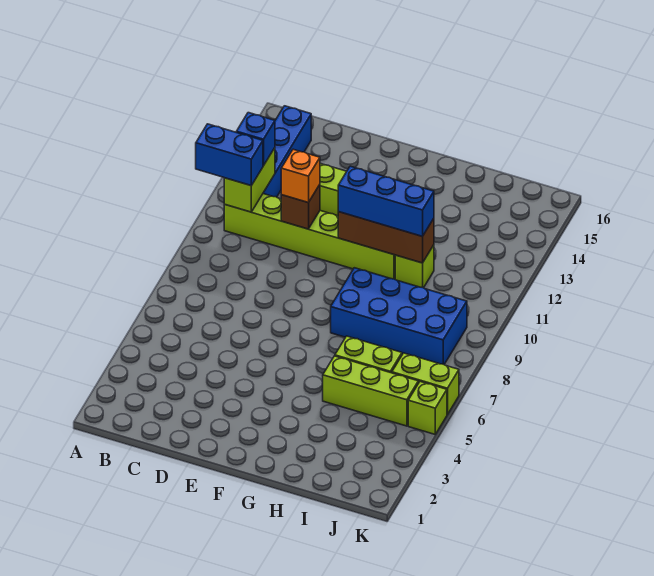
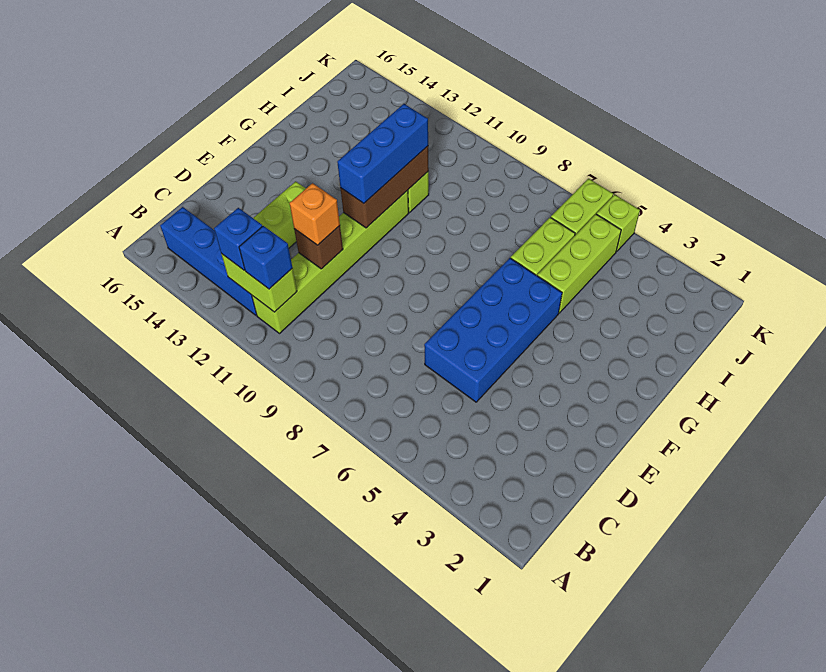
blue brick A11:B11 level 3 -> blue brick B11 level 3
blue brick G8:J9 level 1 -> blue brick D5:G6 level 1

